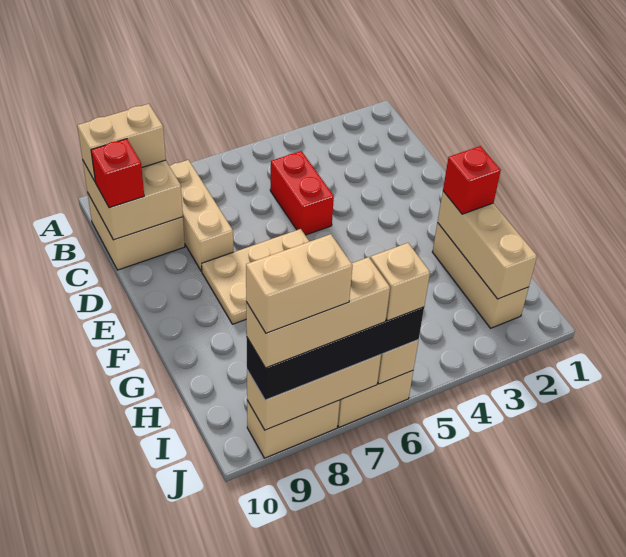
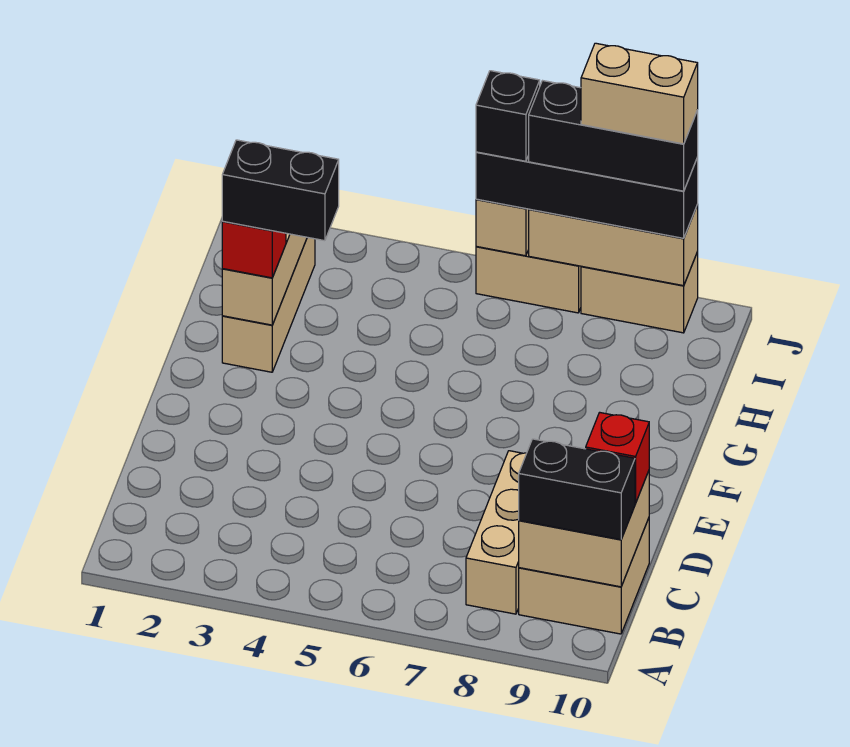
tan brick B9:B10 level 3 -> black brick B9:B10 level 3
red brick C5:D5 level 1 -> none
tan plate E6:F8 level 1 -> none
none -> black brick G2:G3 level 4
tan brick J6 level 4 -> black brick J6 level 4
tan brick J7:J9 level 4 -> black brick J7:J9 level 4

